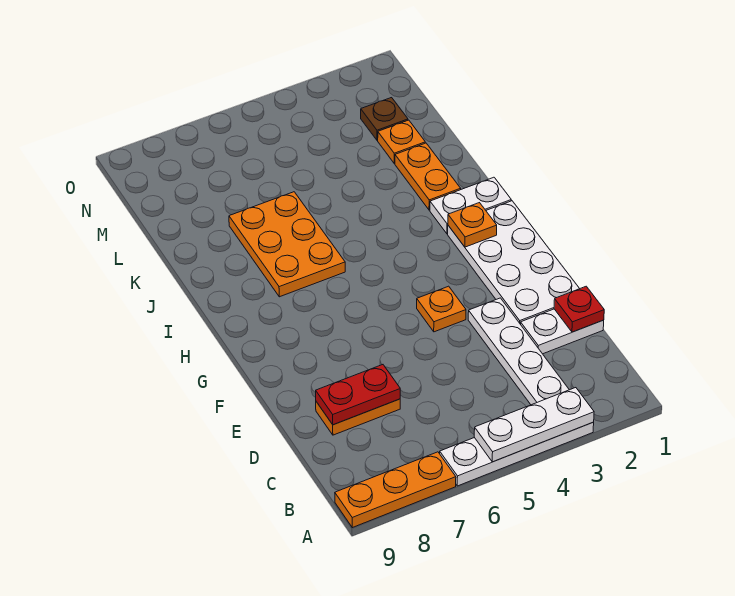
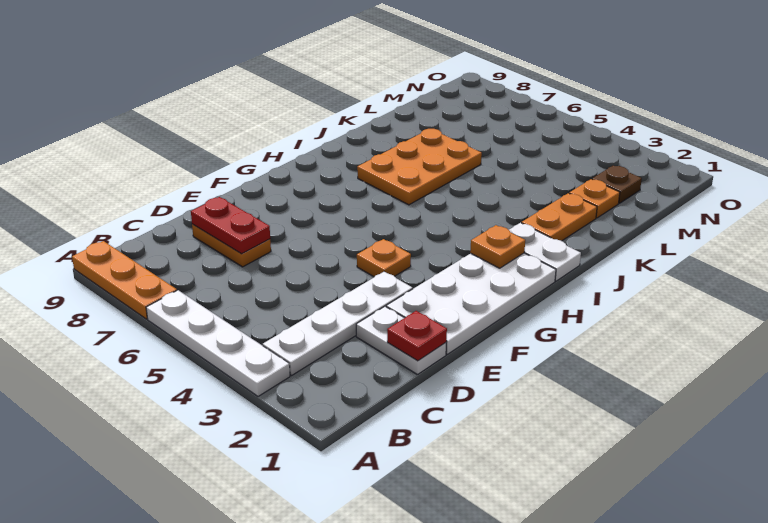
white plate A3:A5 level 2 -> none

